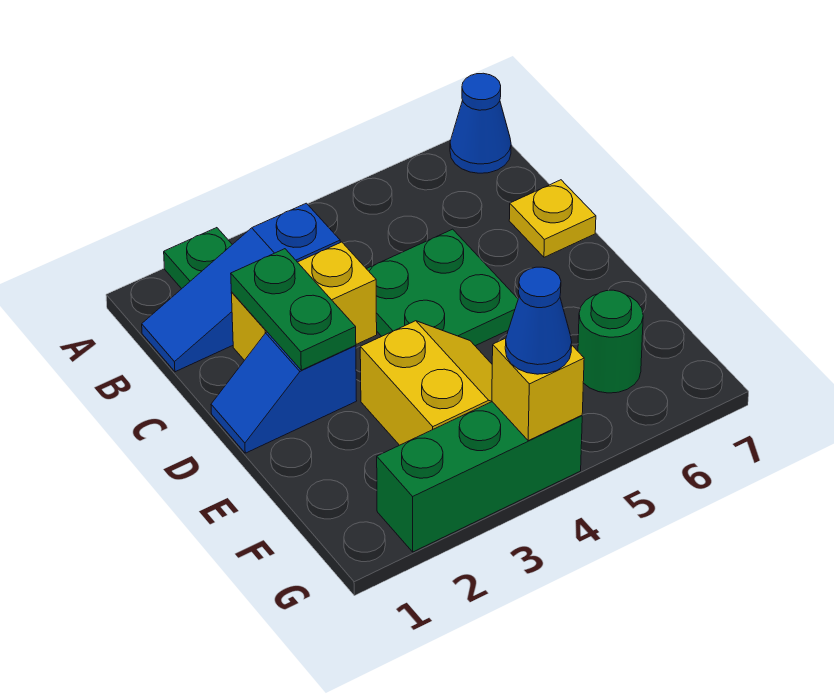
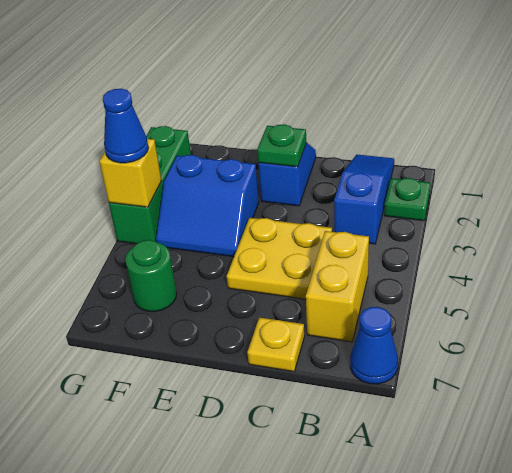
yellow brick C2:C3 level 1 -> yellow brick B5:B6 level 1
green plate C2:D2 level 2 -> green plate D2 level 2
green plate C4:D5 level 1 -> yellow plate C4:D5 level 1
yellow slope E3:F4 level 1 top 3 -> blue slope E3:F4 level 1 top 3

